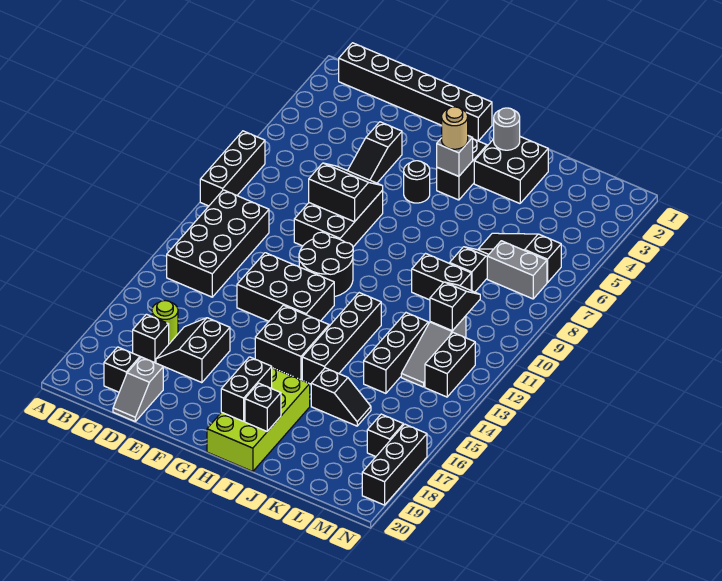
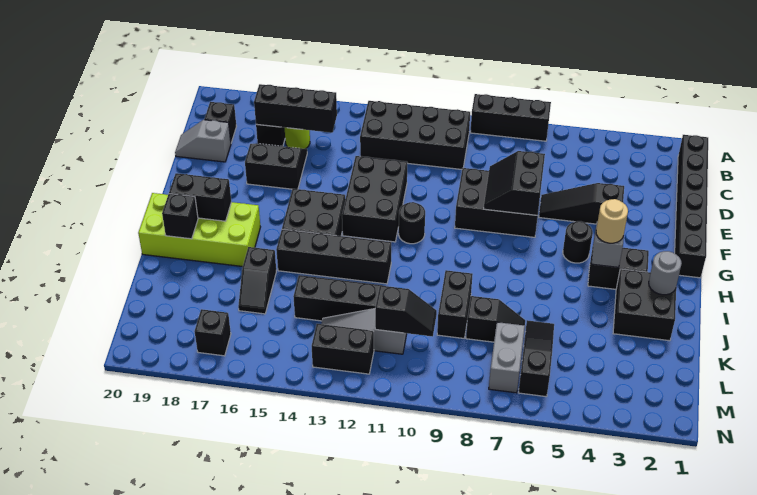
black slope E7:F8 level 2 top 8 -> black slope E7:F8 level 2 top 7
black round brick F10:G11 level 1 -> black round brick G11 level 1
black brick N17:N19 level 1 -> black brick C15:C17 level 2

